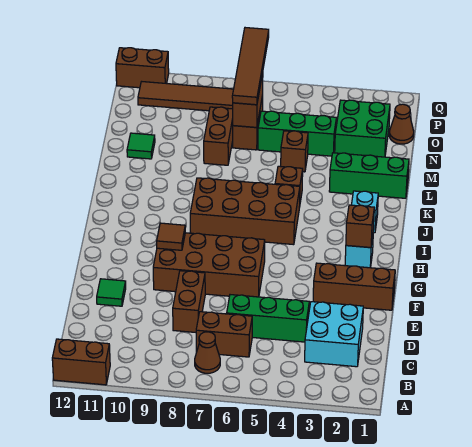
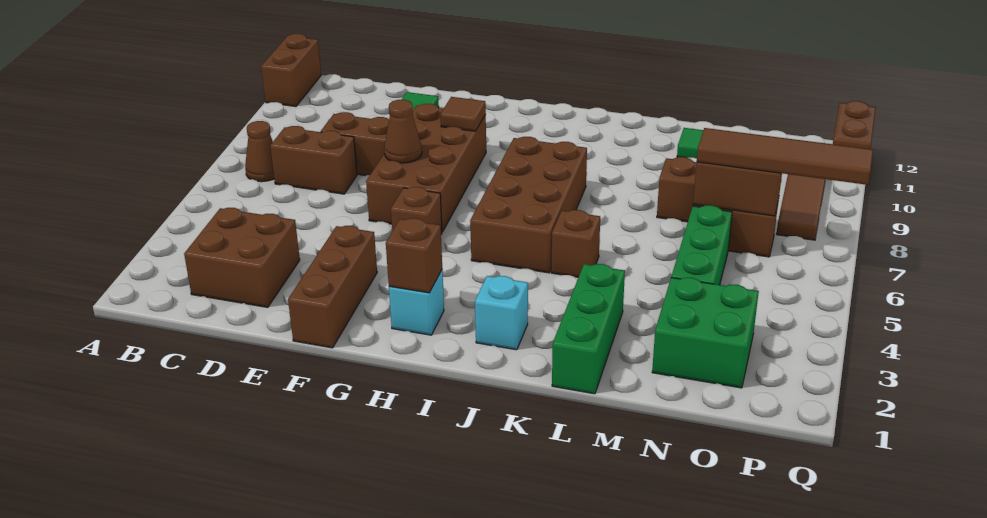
cyan brick C2:D3 level 1 -> brown brick C2:D3 level 1
brown brick C6:C7 level 1 -> brown brick C7:D7 level 1
green brick D4:D6 level 1 -> none
brown brick M5 level 1 -> brown brick G5 level 1
brown cone O1 level 1 -> brown cone F7 level 2

